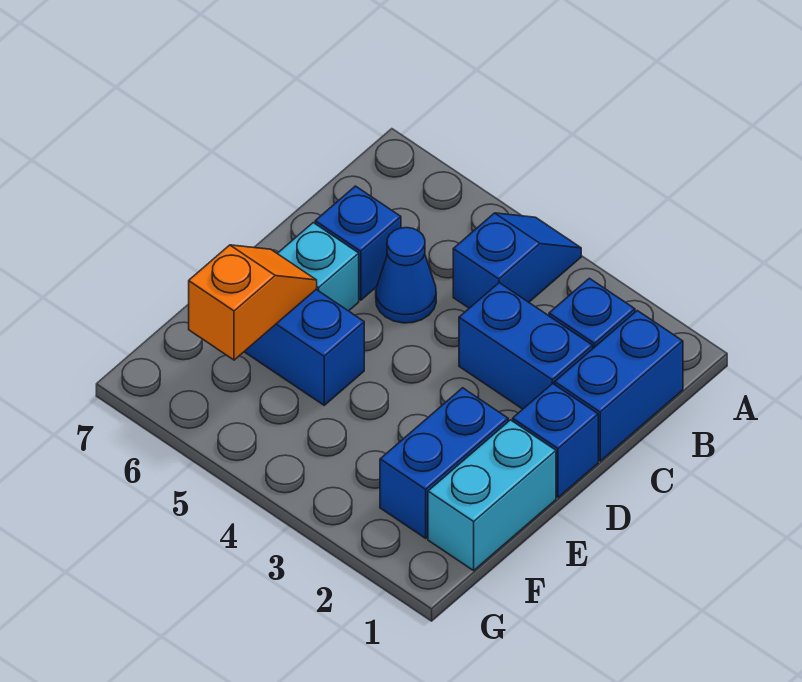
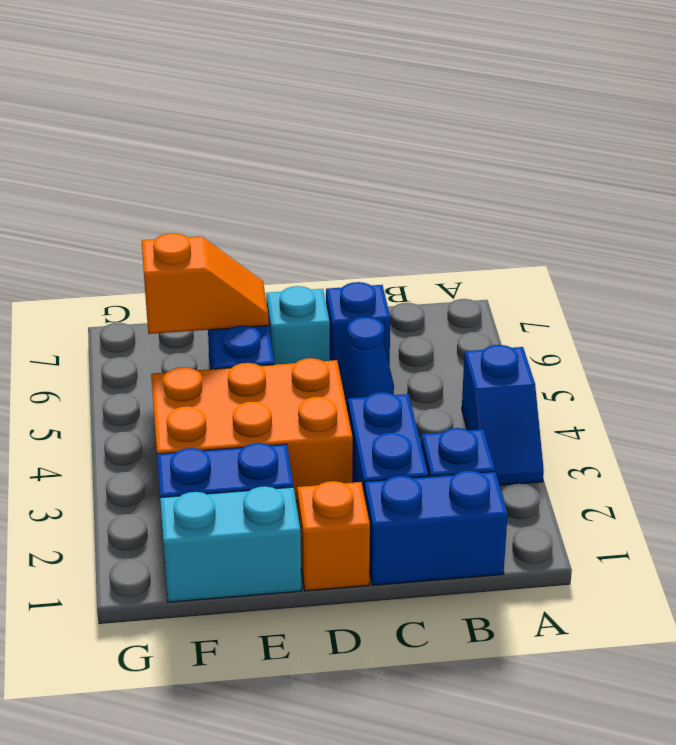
blue slope A4:B4 level 1 top B -> blue slope A3:A4 level 1 top 4
blue brick D1 level 1 -> orange brick D1 level 1
none -> orange brick D3:F4 level 1

